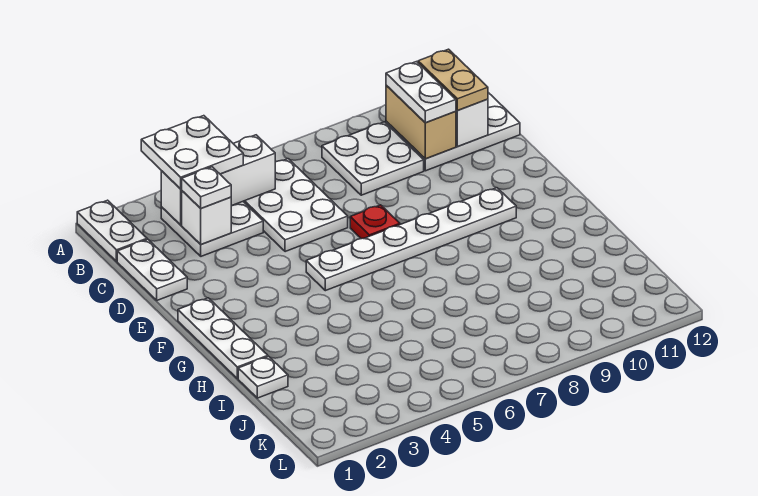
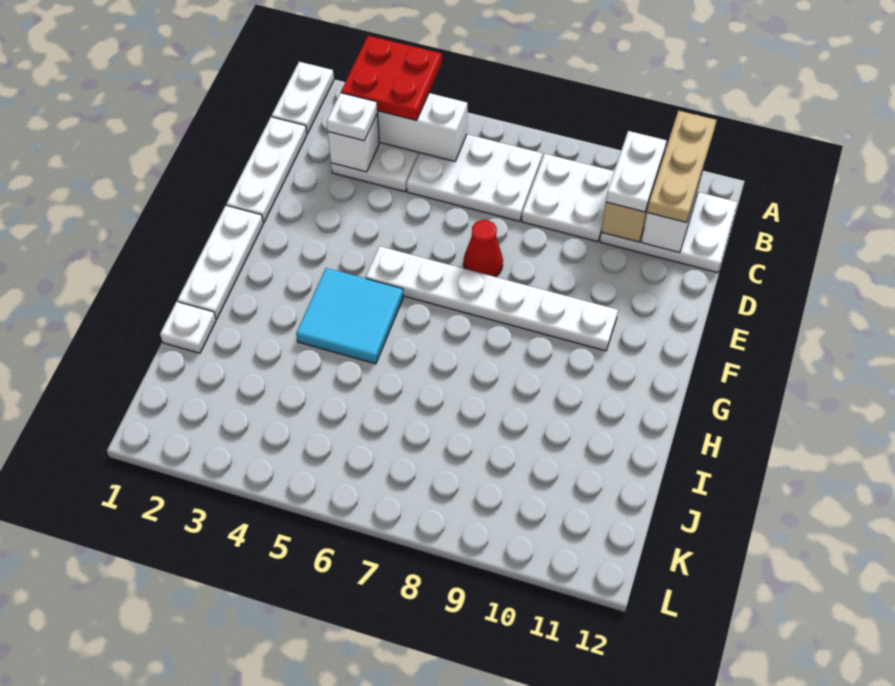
white plate A3:B4 level 3 -> red plate A3:B4 level 3
white plate B5:D6 level 1 -> white plate B5:C7 level 1
tan plate B11:C11 level 3 -> tan plate A11:C11 level 3
white plate C1:D1 level 1 -> white plate C1:E1 level 1
red plate E7 level 1 -> red cone E7 level 1
none -> cyan tile G4:H5 level 1

